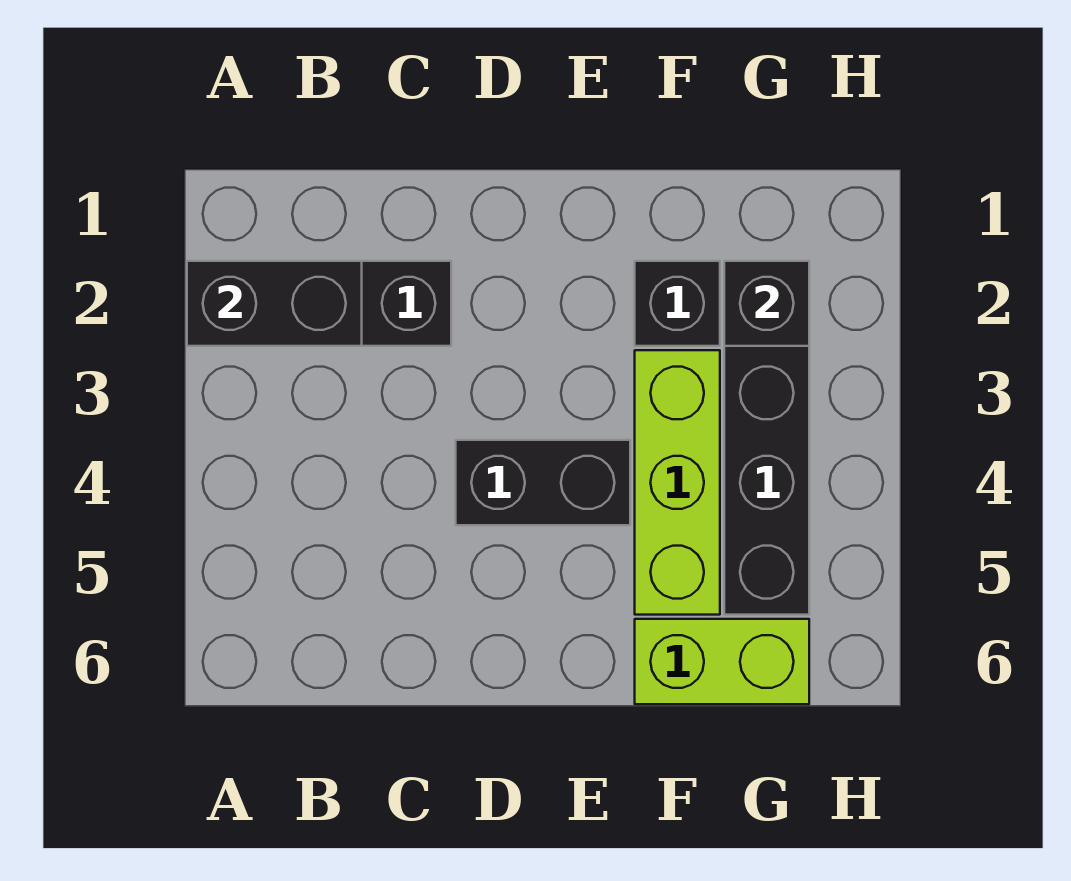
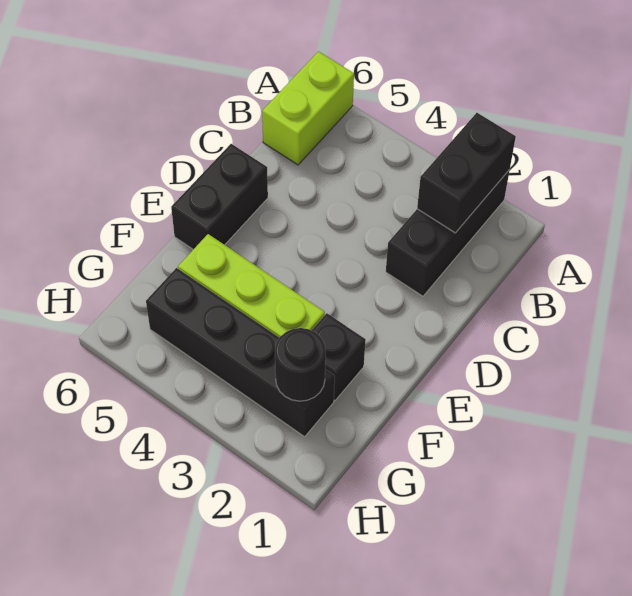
black brick D4:E4 level 1 -> black brick D6:E6 level 1
lime brick F6:G6 level 1 -> lime brick A6:B6 level 1
black brick G2 level 2 -> black round brick G2 level 2

